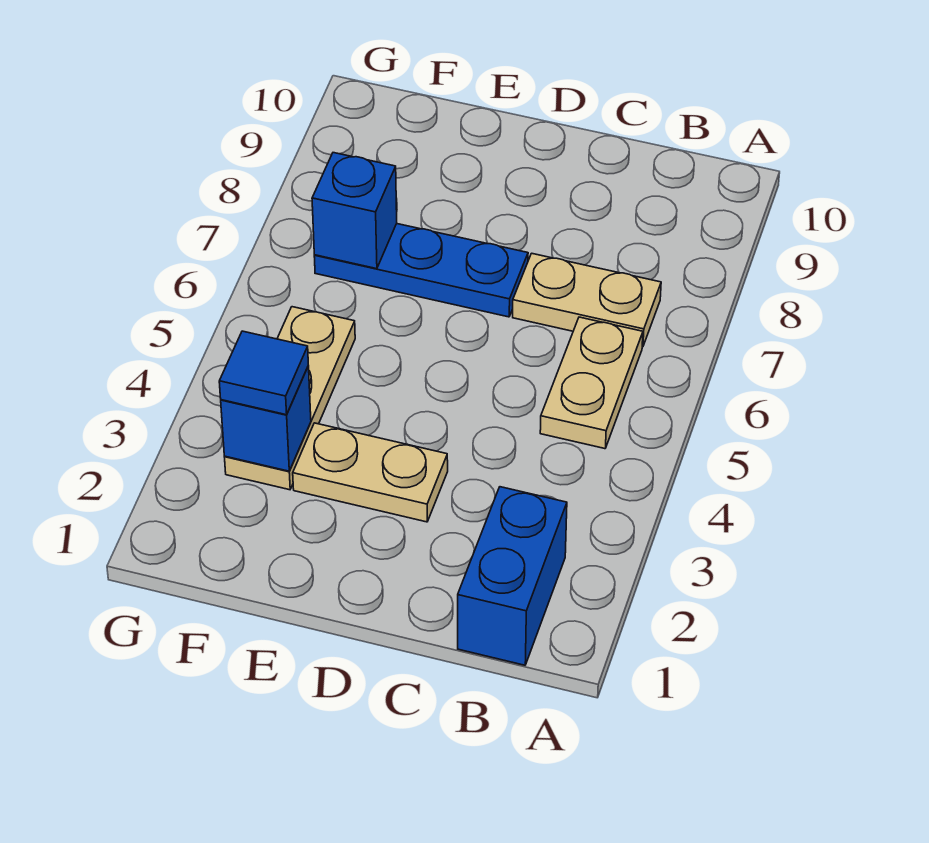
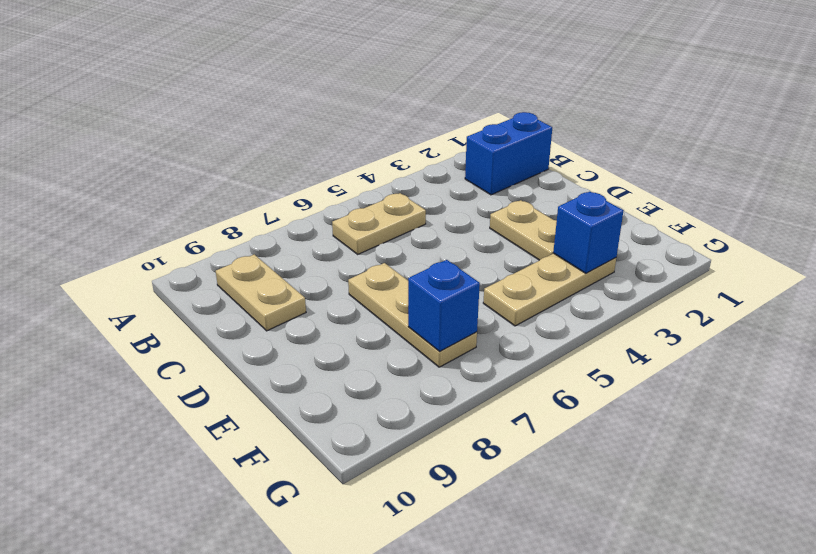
tan plate B7:C7 level 1 -> tan plate B9:C9 level 1
blue plate D7:F7 level 1 -> tan plate D7:F7 level 1
blue tile F3 level 3 -> none

